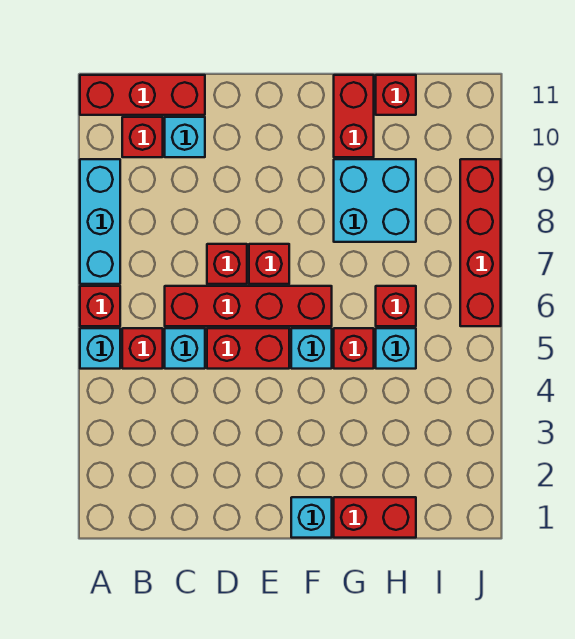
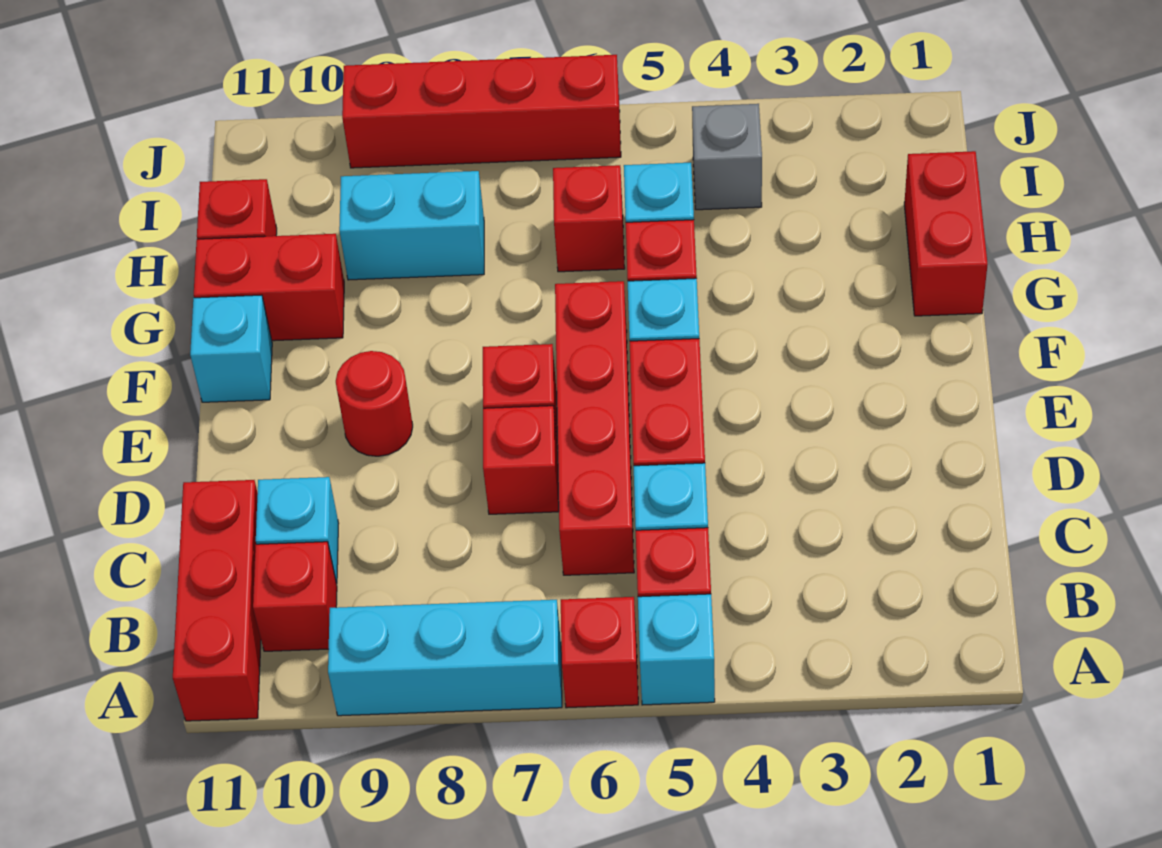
none -> red round brick E9 level 1
cyan brick F1 level 1 -> cyan brick F11 level 1
cyan brick G8:H9 level 1 -> cyan brick H8:H9 level 1
none -> grey brick I4 level 1

